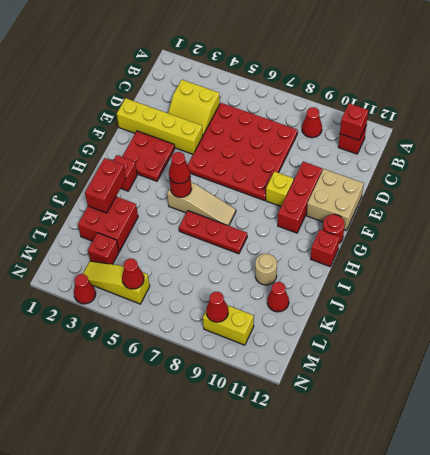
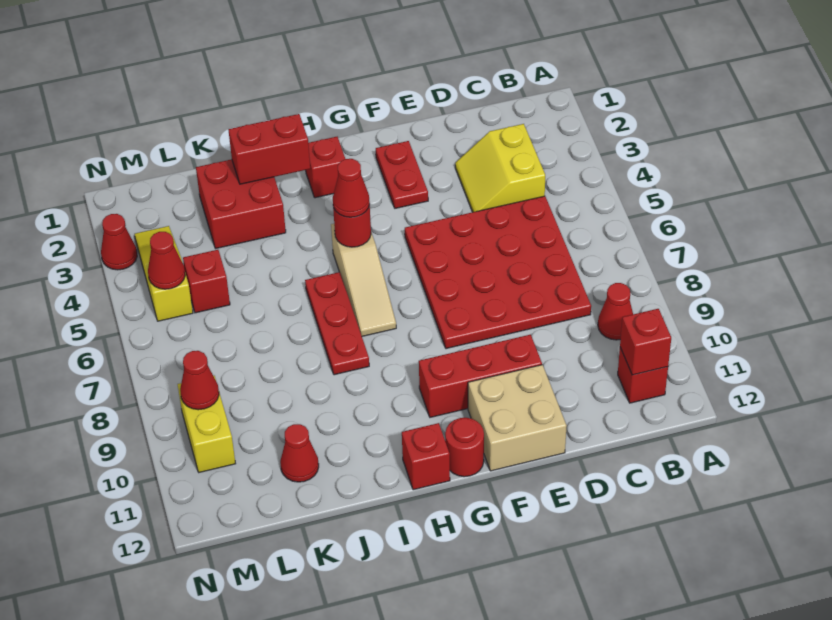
yellow brick E1:E4 level 1 -> none
red plate F2:G3 level 1 -> red plate F2:F3 level 1
yellow brick F9 level 1 -> none
tan round brick J10 level 1 -> none
red brick L3 level 1 -> red brick L5 level 1

